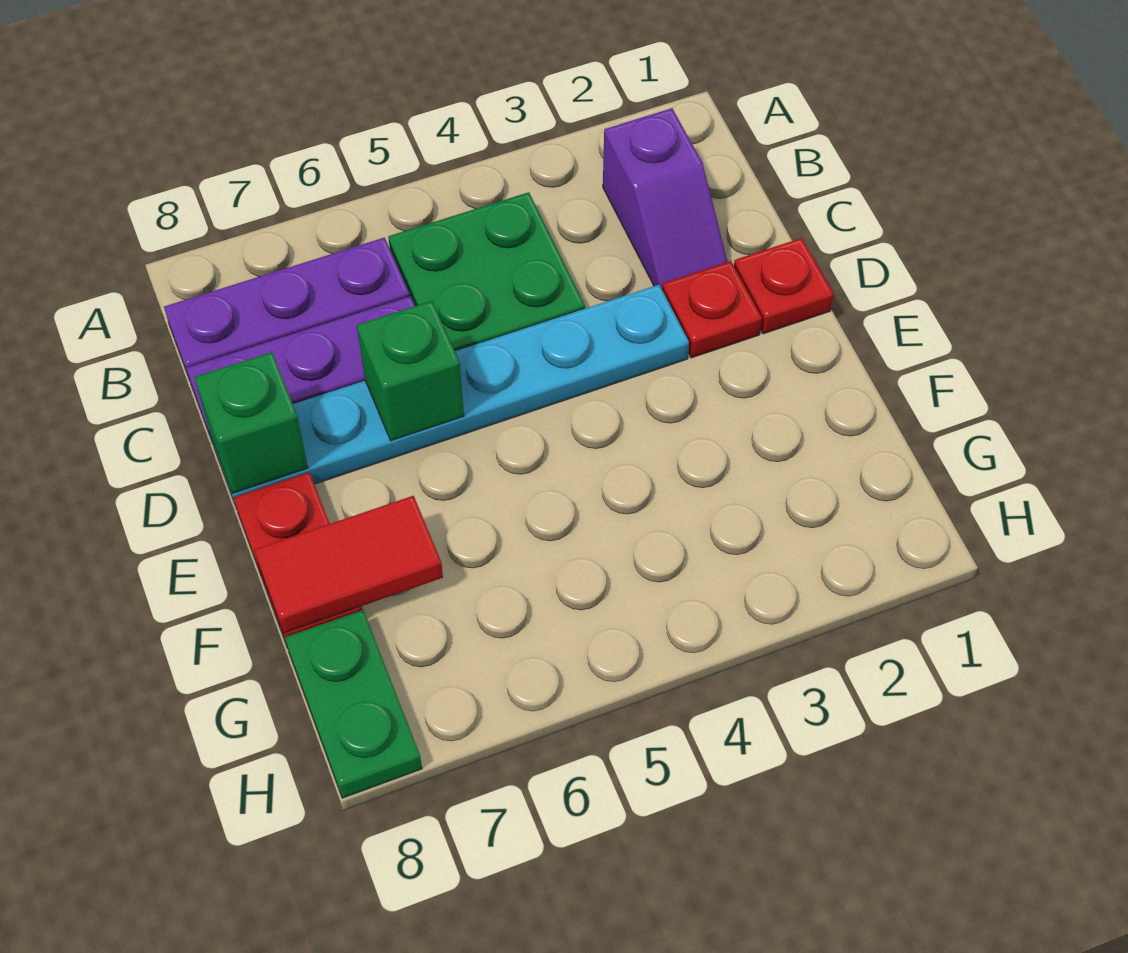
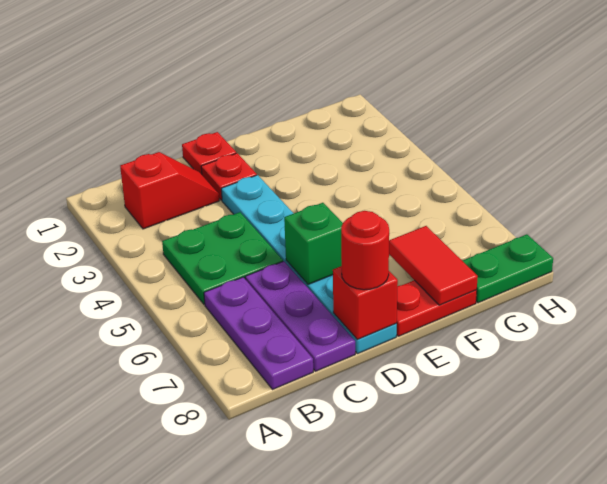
purple slope B2:C2 level 1 top B -> red slope B2:C2 level 1 top B
green brick D8 level 2 -> red brick D8 level 2
none -> red round brick D8 level 3

